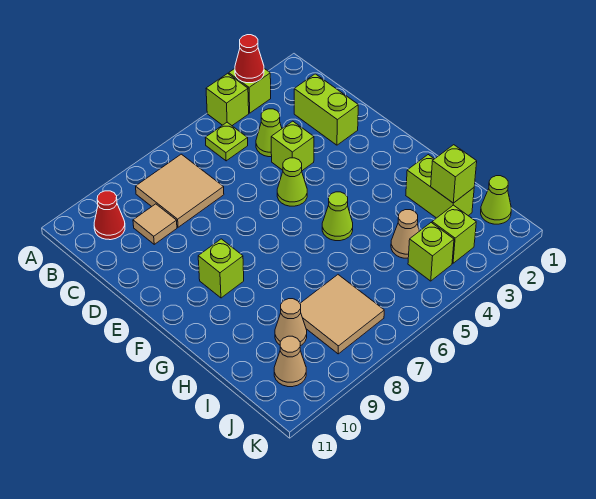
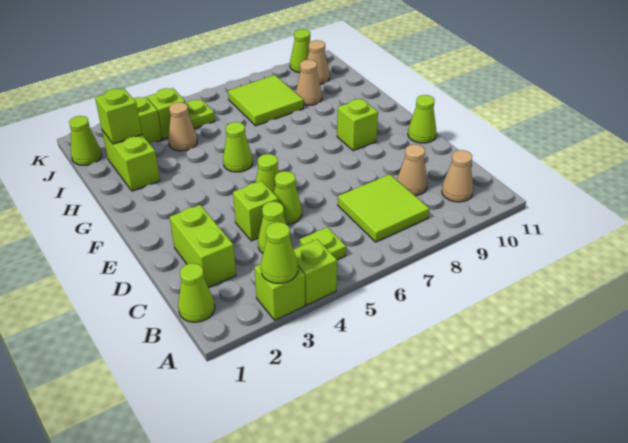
red cone A3 level 2 -> lime cone A3 level 2
none -> lime cone B1 level 1
tan tile B7:C8 level 1 -> lime tile B7:C8 level 1
red cone B10 level 1 -> tan cone B10 level 1
tan tile C9 level 1 -> tan cone C9 level 1
none -> lime cone D5 level 1
none -> lime cone E11 level 1
tan tile I7:J8 level 1 -> lime tile I7:J8 level 1
none -> lime plate J5 level 1
none -> lime cone K10 level 1

